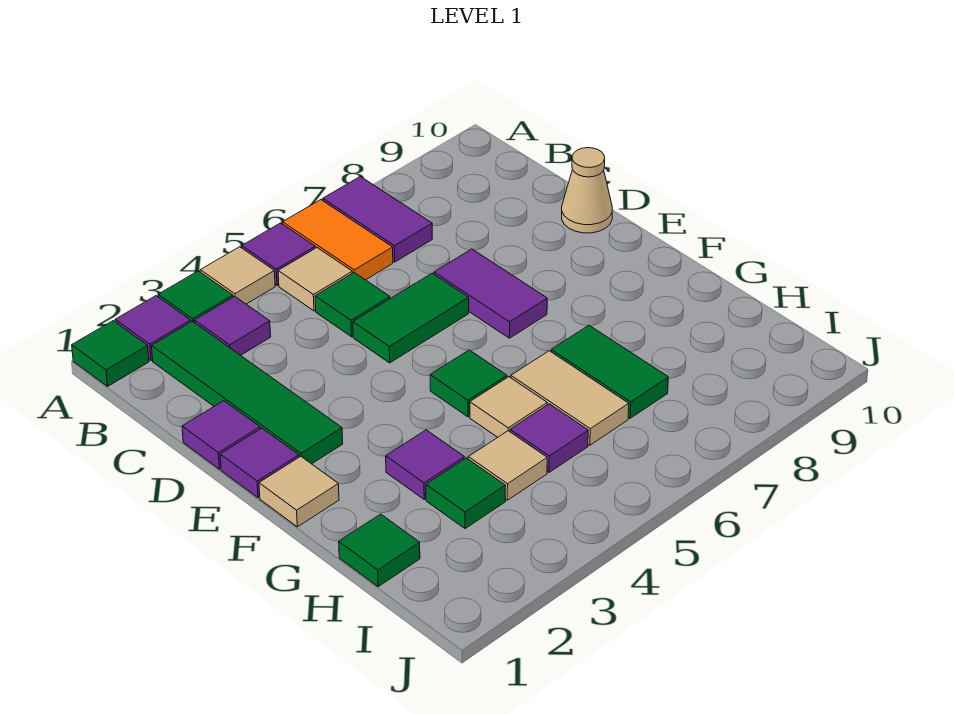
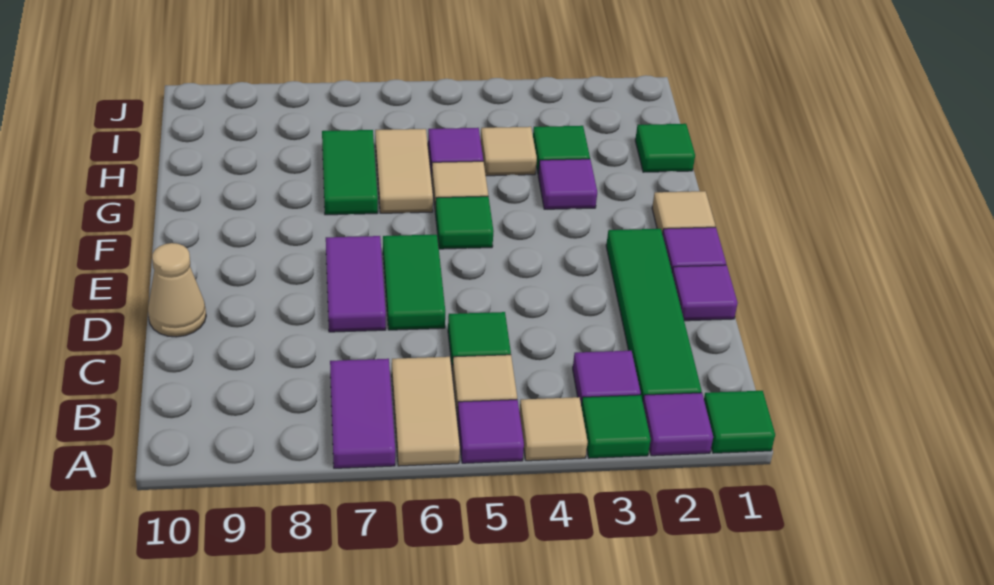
orange tile A6:B6 level 1 -> tan tile A6:B6 level 1
green tile D5:D6 level 1 -> green tile D6:E6 level 1

